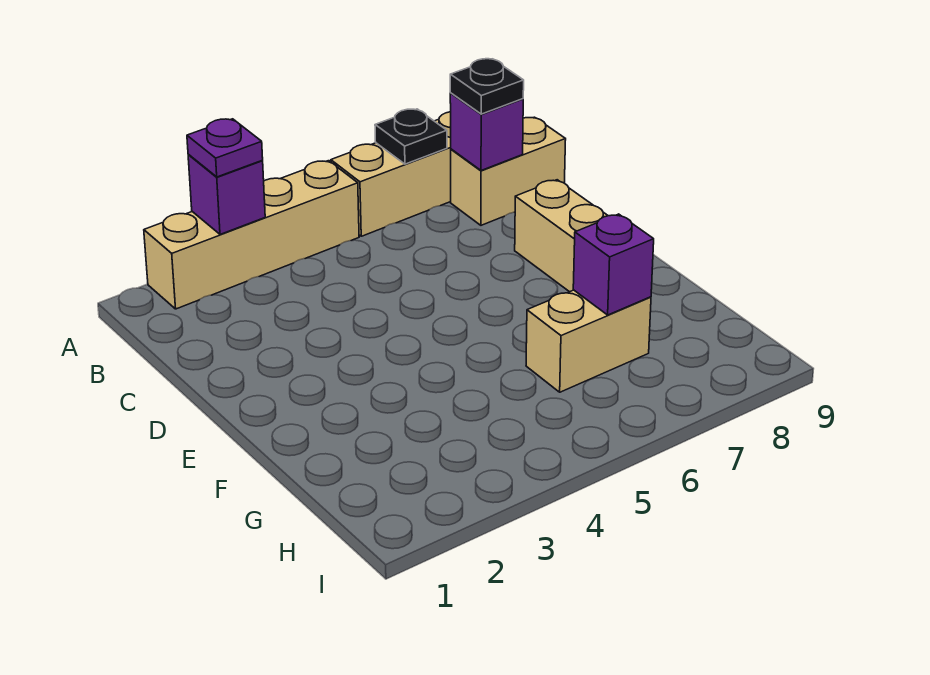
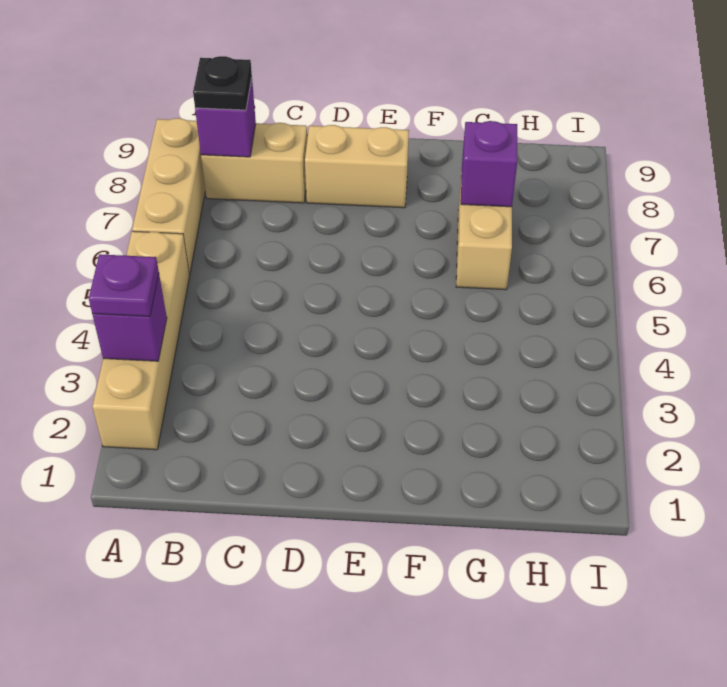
black plate A7 level 2 -> none
tan brick B8:B9 level 1 -> tan brick B8:C8 level 1

